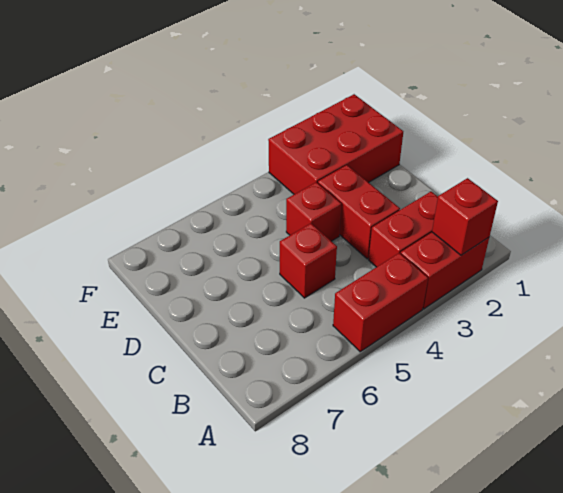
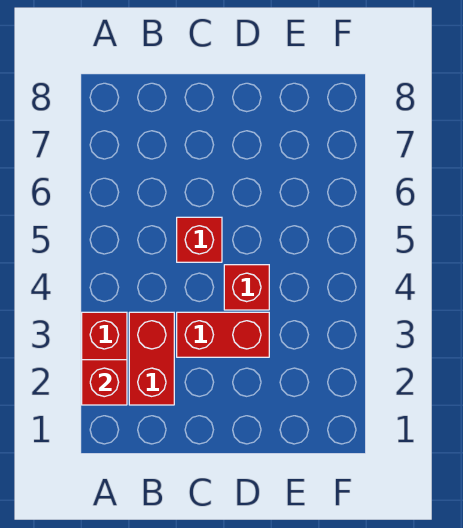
red brick A4:A5 level 1 -> none
red brick E1:F3 level 1 -> none

